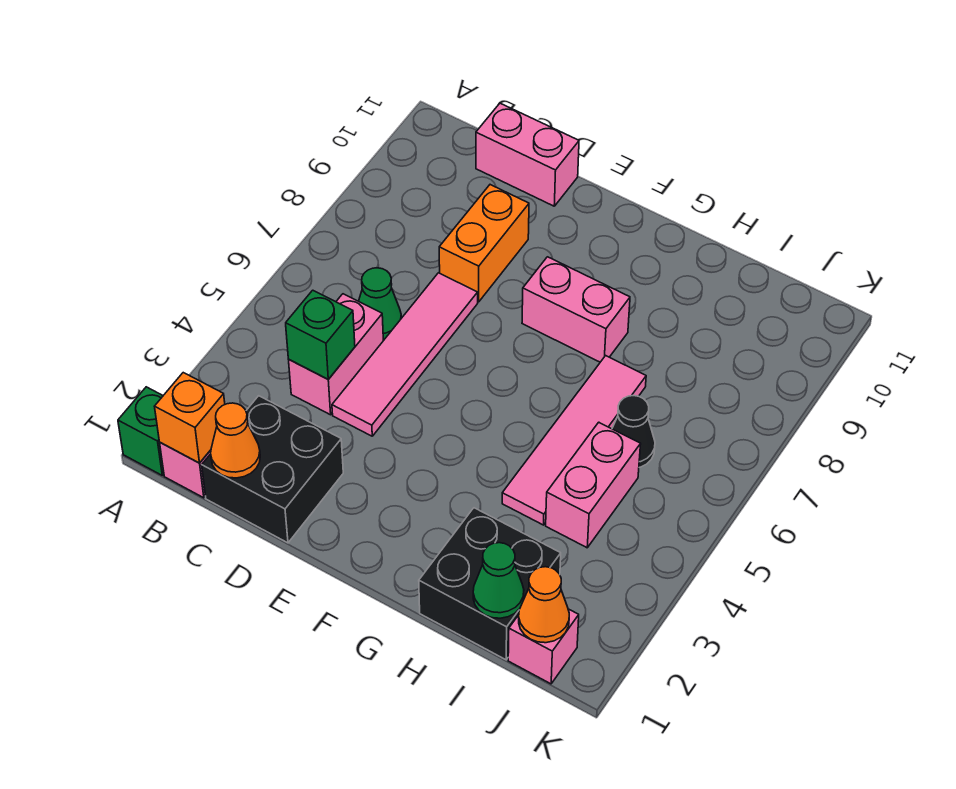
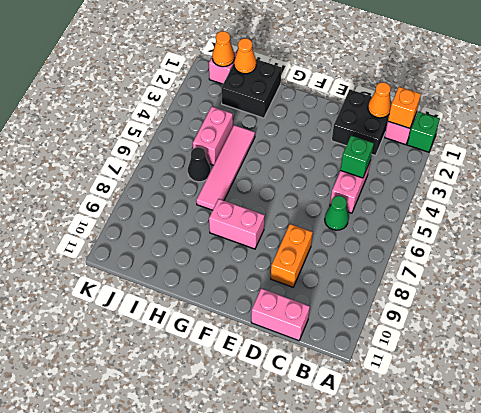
pink tile D4:D7 level 1 -> none
green cone I1 level 2 -> orange cone I1 level 2

